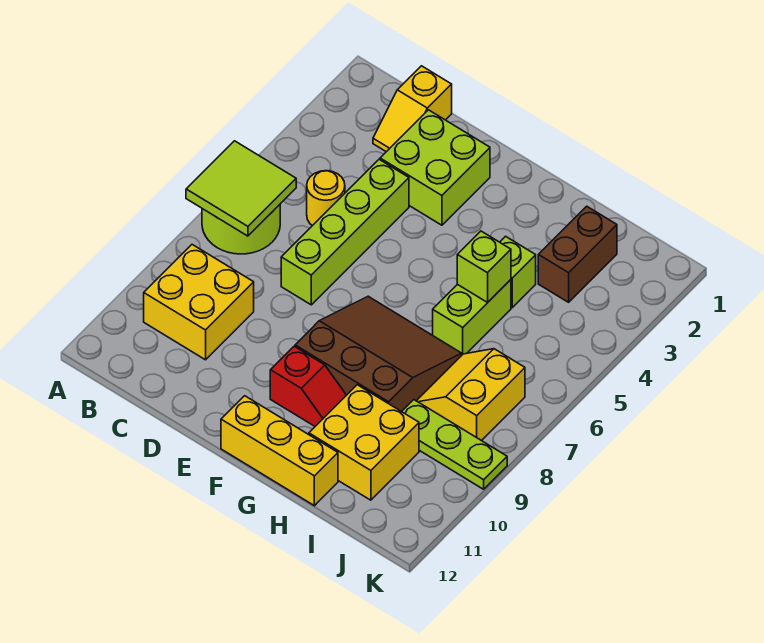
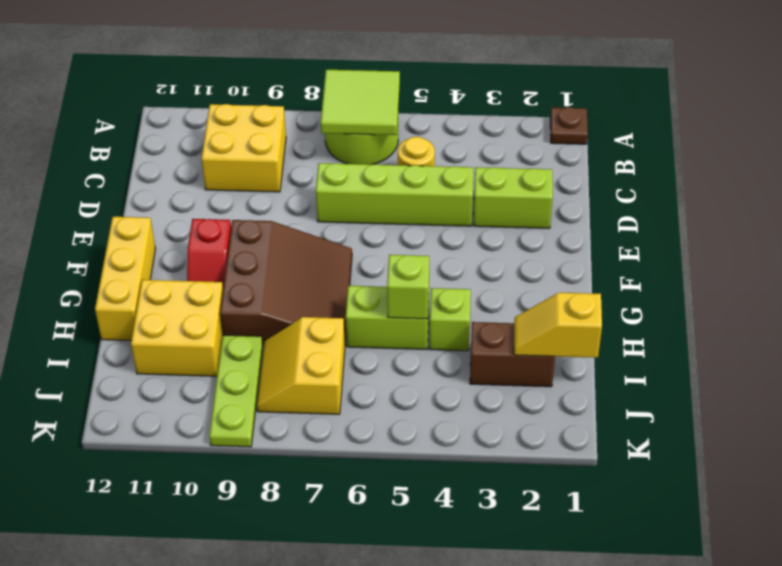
none -> brown plate A1 level 1
yellow slope C1:C2 level 1 top 1 -> yellow slope I1:I2 level 2 top 1
lime brick D2:E3 level 1 -> lime brick D2:D3 level 1
yellow slope I7:J8 level 1 top J -> yellow slope I7:J8 level 1 top 7

